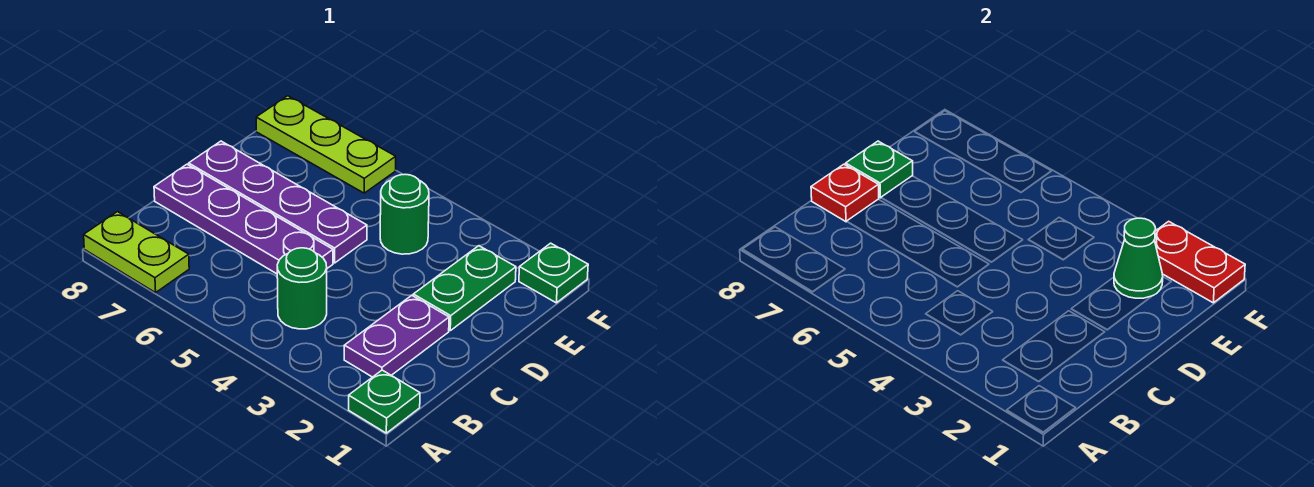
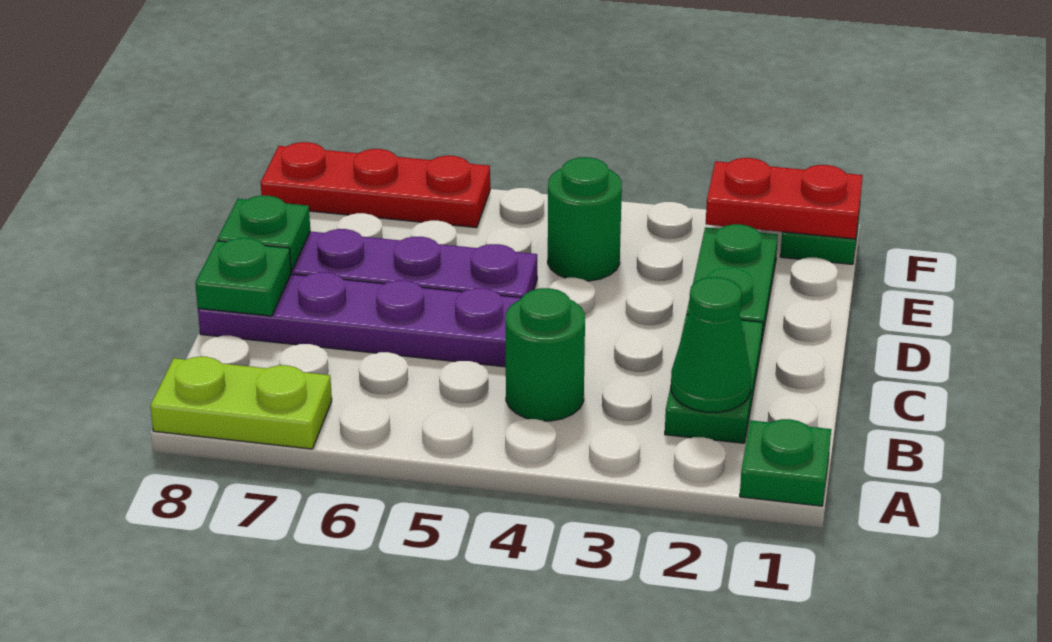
purple plate B2:C2 level 1 -> green plate B2:C2 level 1
red plate C8 level 2 -> green plate C8 level 2
green cone E2 level 2 -> green cone B2 level 2
lime plate F6:F8 level 1 -> red plate F6:F8 level 1

